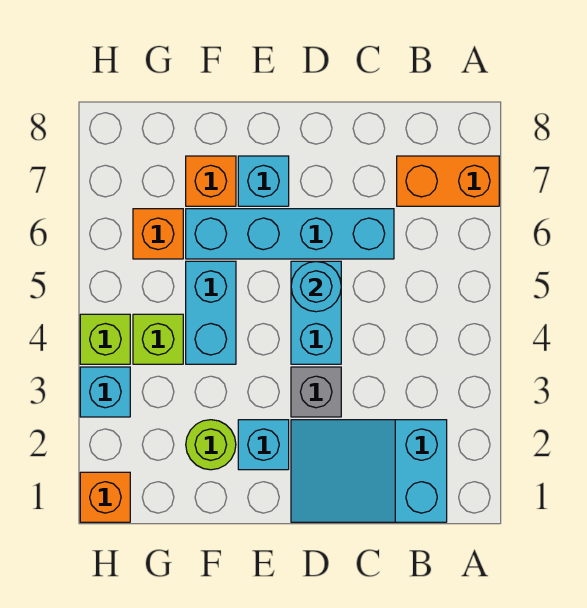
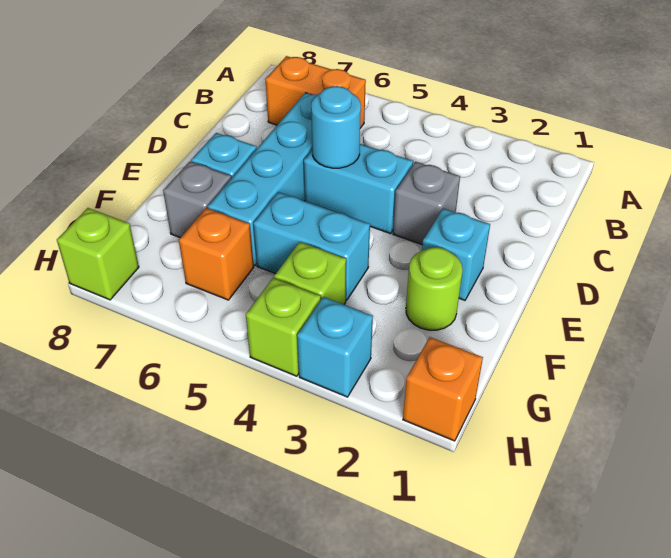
orange brick A7:B7 level 1 -> orange brick B6:B7 level 1
cyan slope B1:D2 level 1 top B -> none
orange brick F7 level 1 -> grey brick F7 level 1
none -> lime brick H8 level 1

